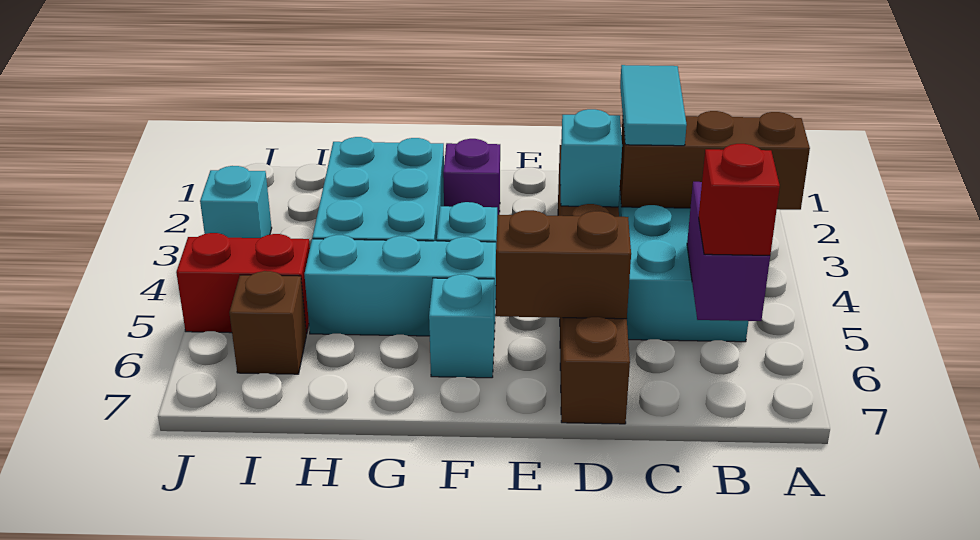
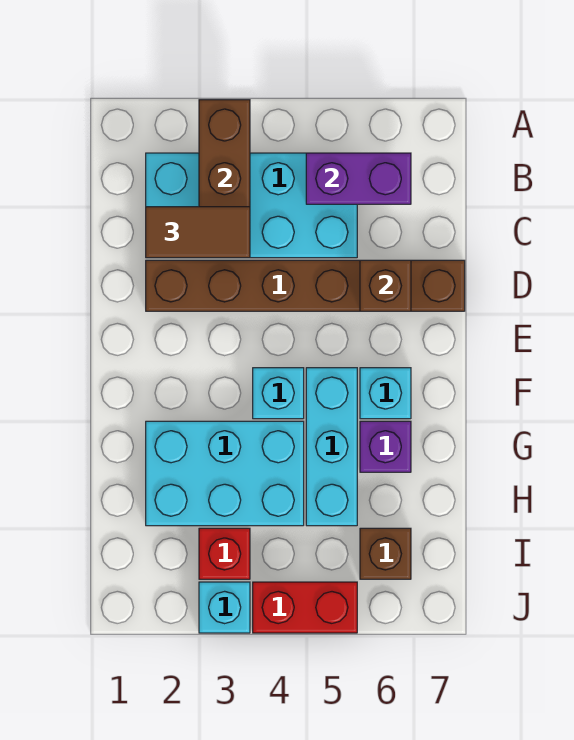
red brick B6 level 3 -> red brick I3 level 1
cyan tile C2:C3 level 3 -> brown tile C2:C3 level 3
cyan brick D3 level 2 -> none
brown brick D6:E6 level 2 -> brown brick D6 level 2
purple brick F2 level 1 -> purple brick G6 level 1
red brick I5:J5 level 1 -> red brick J4:J5 level 1

